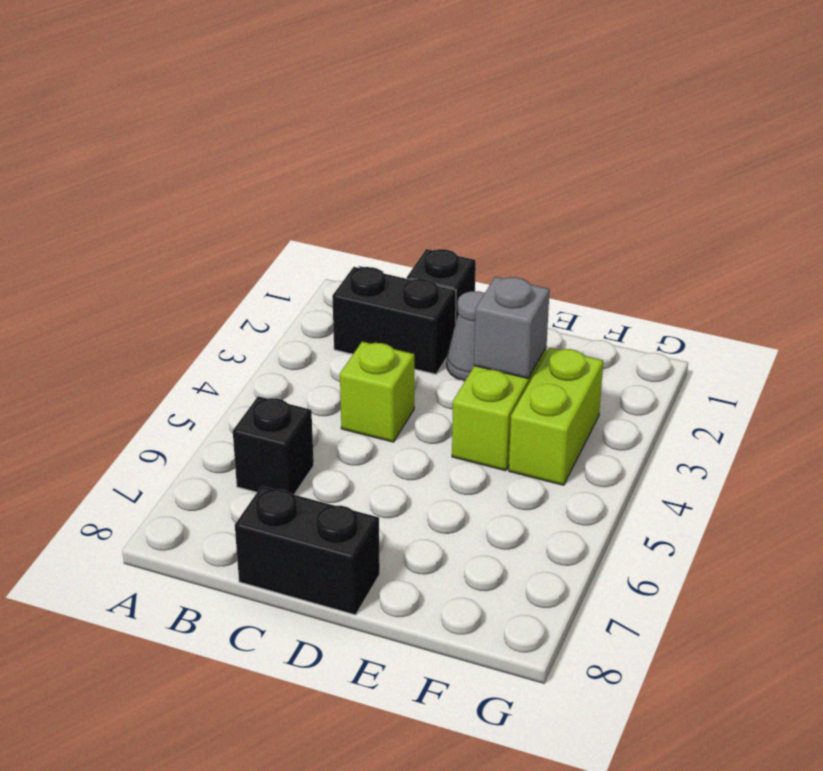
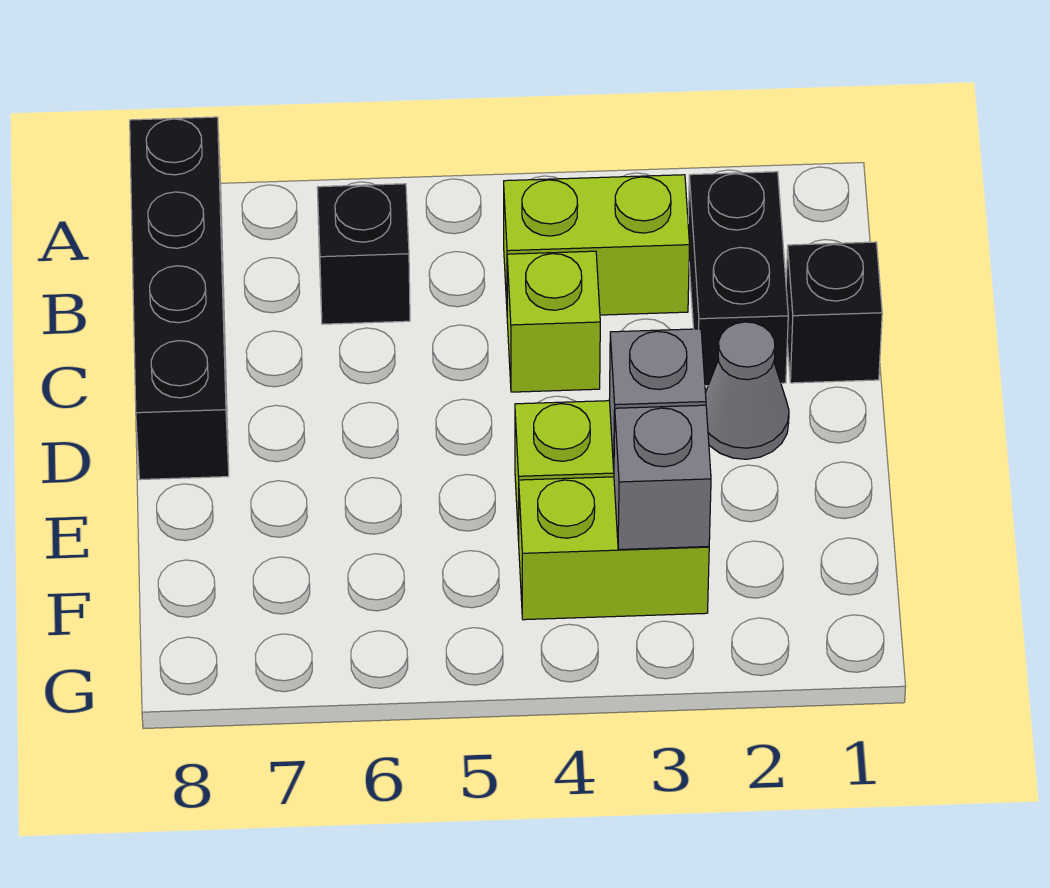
none -> lime brick B3:B4 level 1
black brick C8:D8 level 1 -> black brick A8:D8 level 1
none -> grey brick F3 level 2

